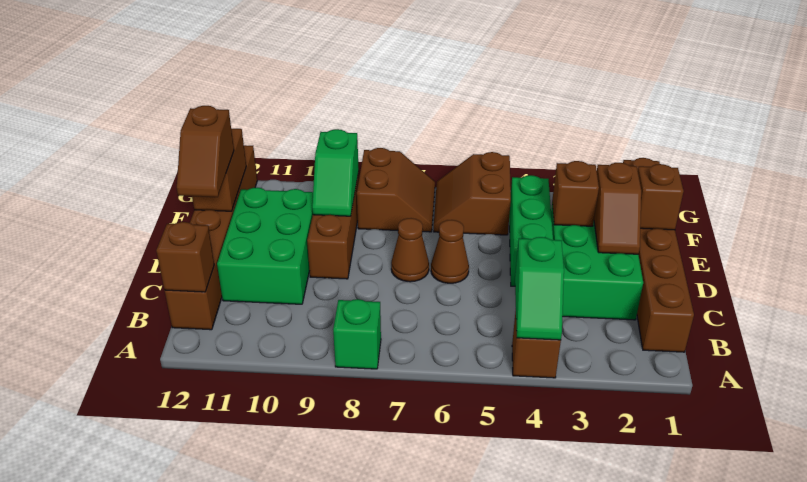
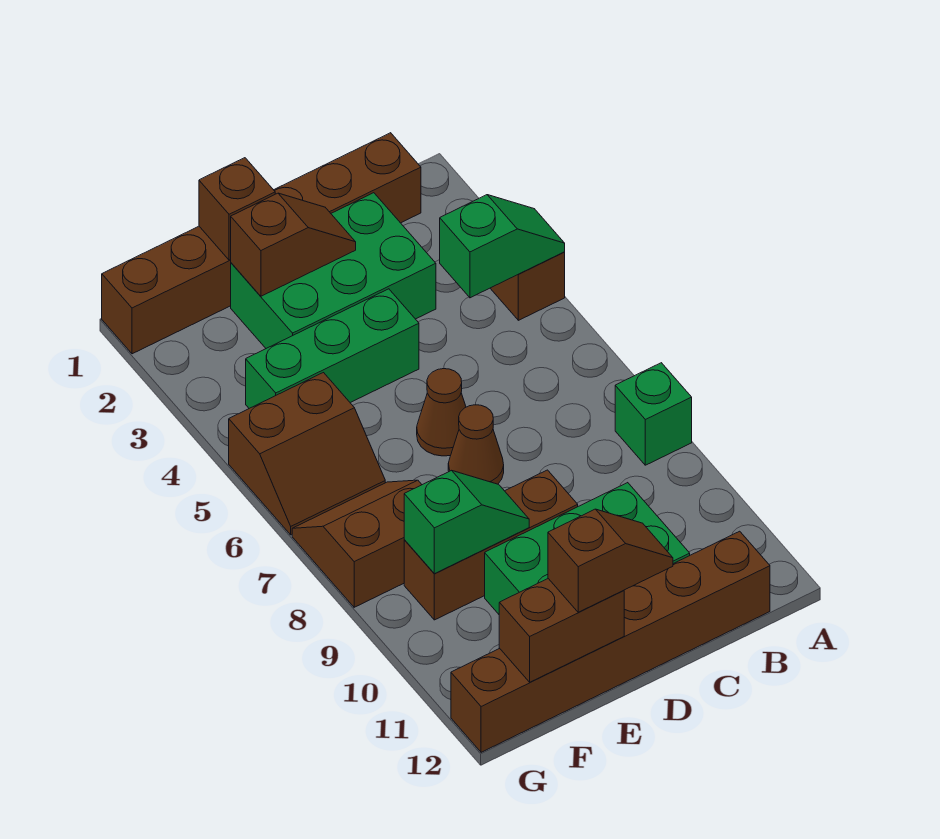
brown brick B12 level 2 -> none
brown brick E3 level 2 -> none

